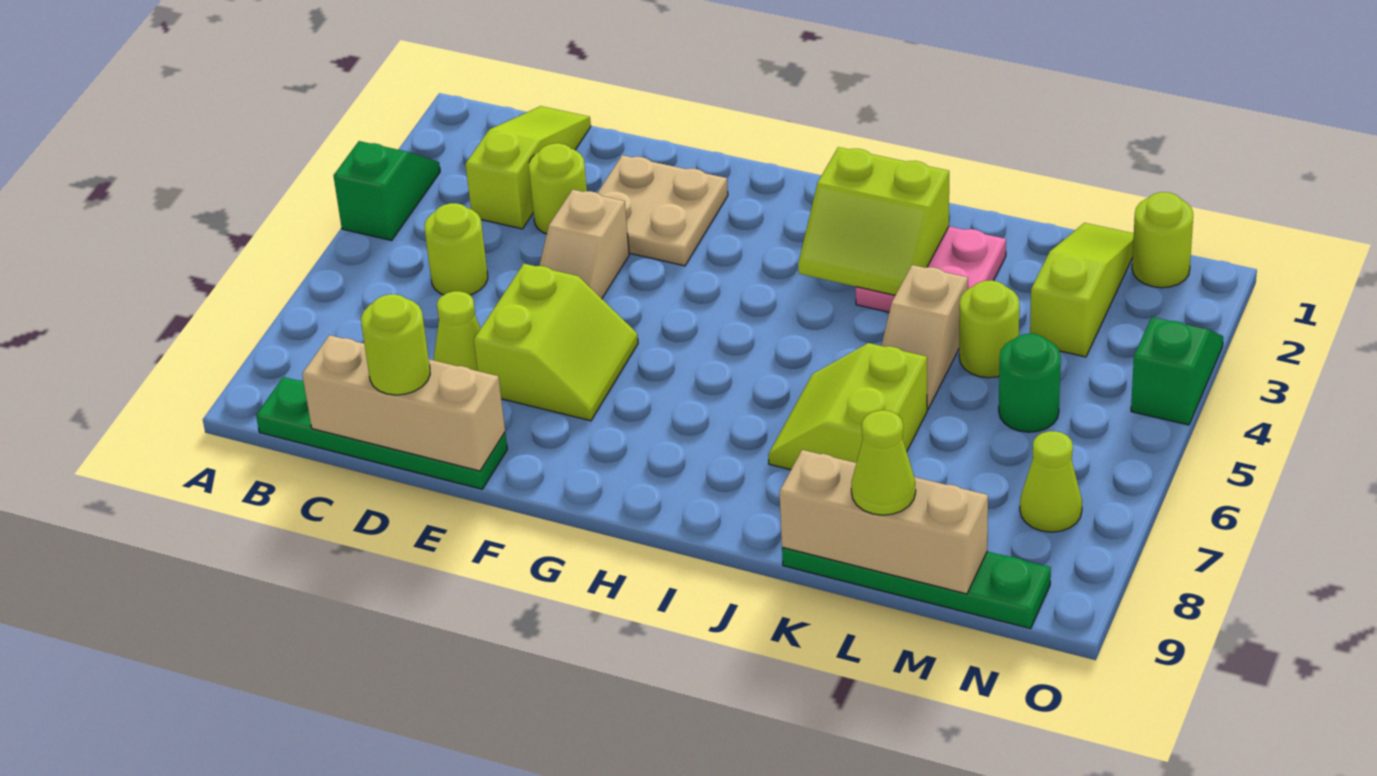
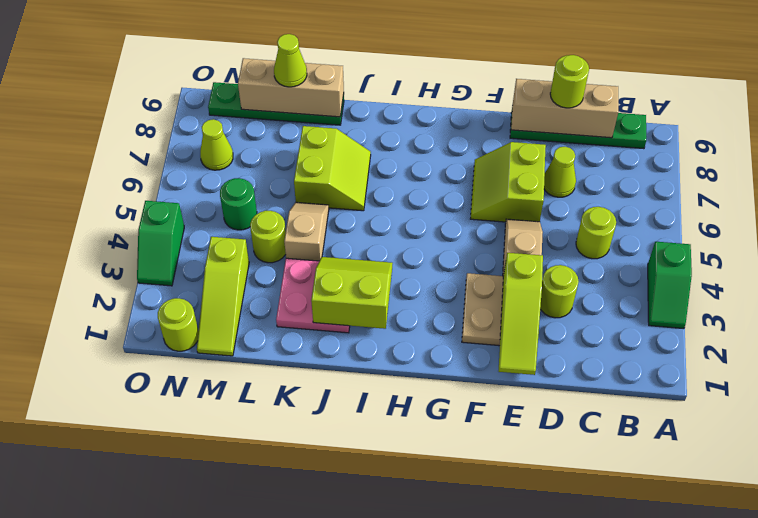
lime slope C1:C3 level 1 top 3 -> lime slope E1:E3 level 2 top 3

